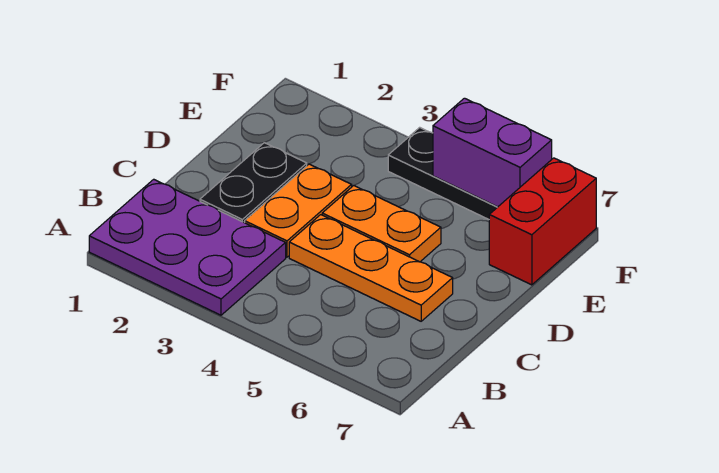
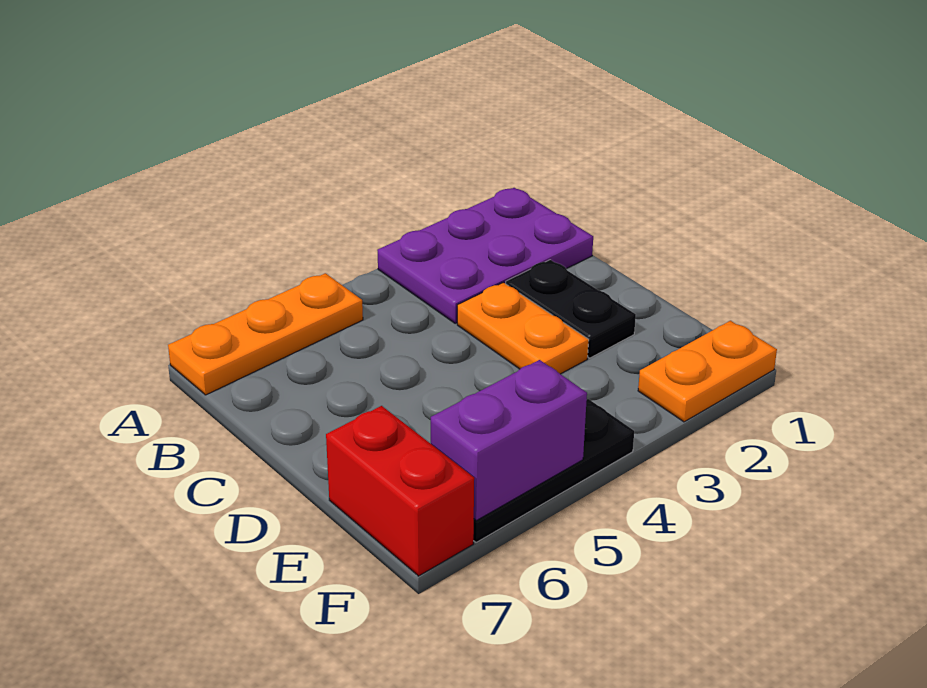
orange plate C4:C6 level 1 -> orange plate A5:A7 level 1
orange plate D4:D5 level 1 -> orange plate F1:F2 level 1

